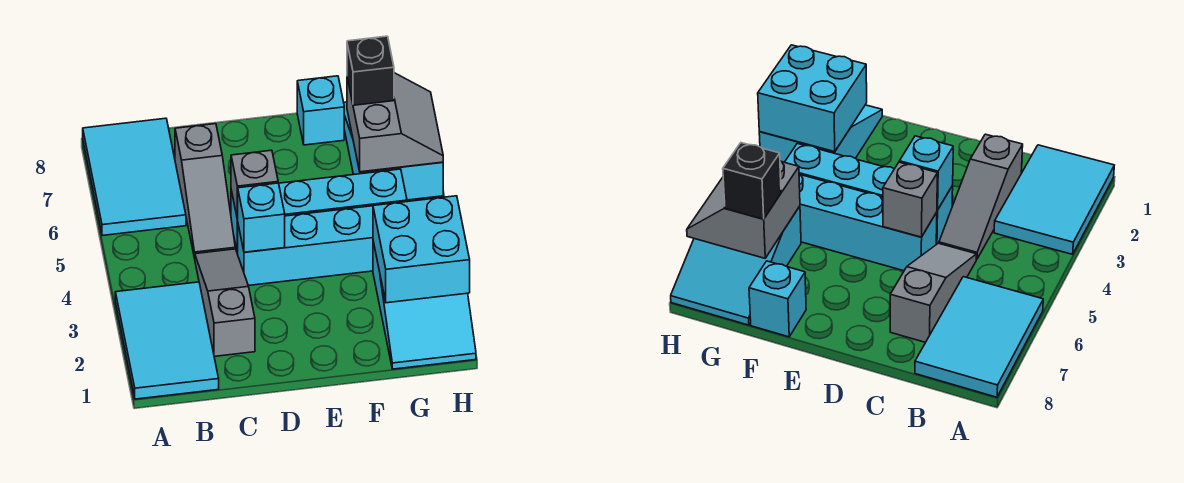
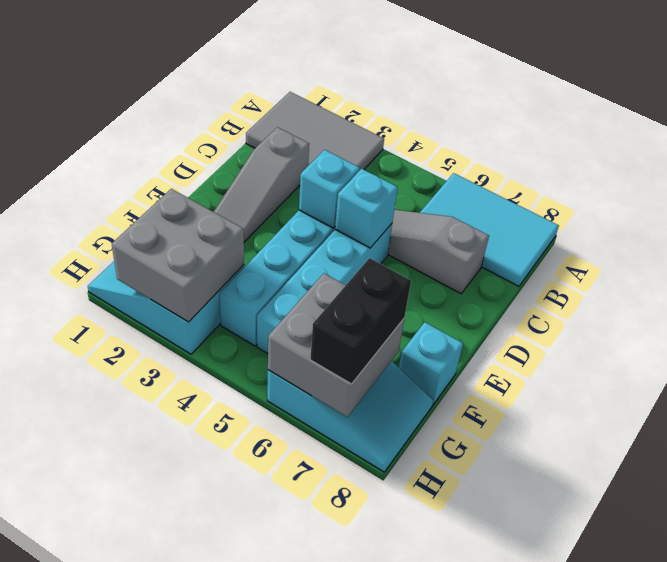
cyan tile A1:B3 level 1 -> grey tile A1:B3 level 1
grey slope C2:C4 level 1 top 2 -> grey slope C2:E2 level 1 top C
grey brick D5 level 2 -> cyan brick D5 level 2
cyan brick G2:H3 level 2 -> grey brick G2:H3 level 2
grey slope G6:H7 level 2 top G -> grey brick G6:H7 level 2
black brick G7 level 3 -> black brick G7:H7 level 3

